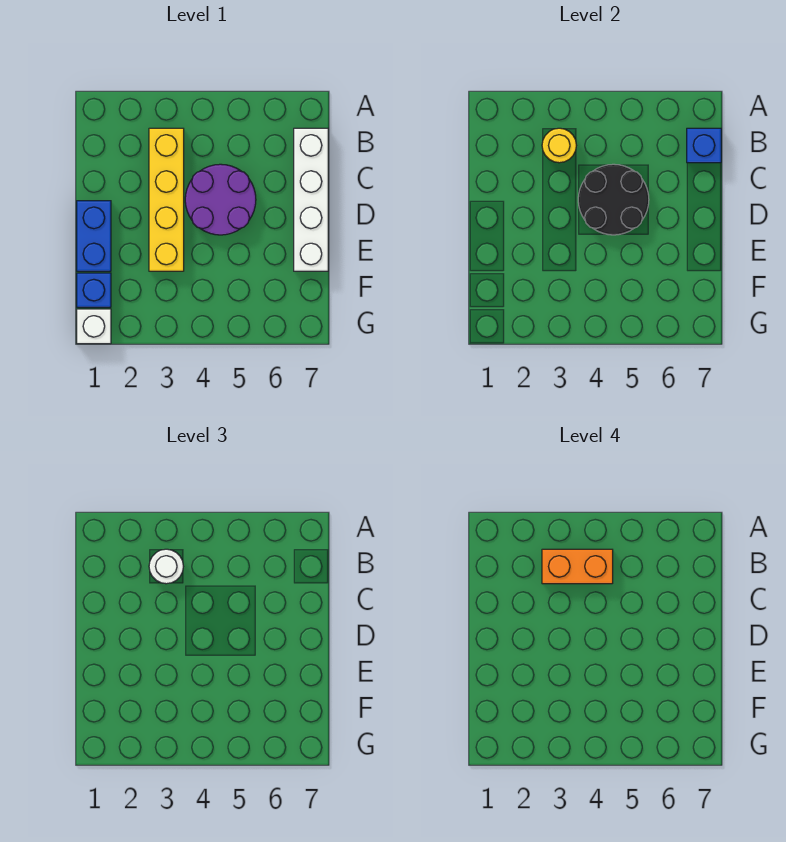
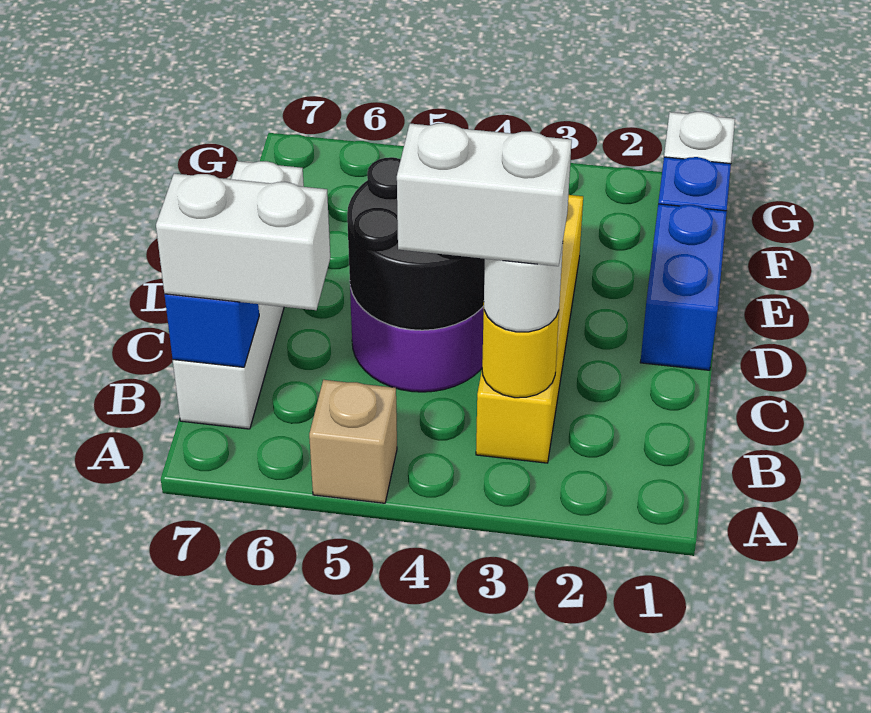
none -> tan brick A5 level 1
orange brick B3:B4 level 4 -> white brick B3:B4 level 4
none -> white brick B6:B7 level 3

